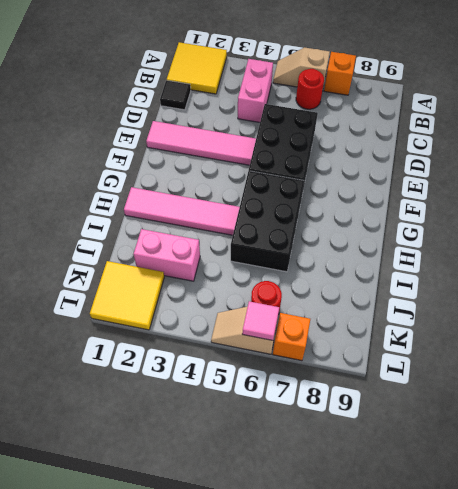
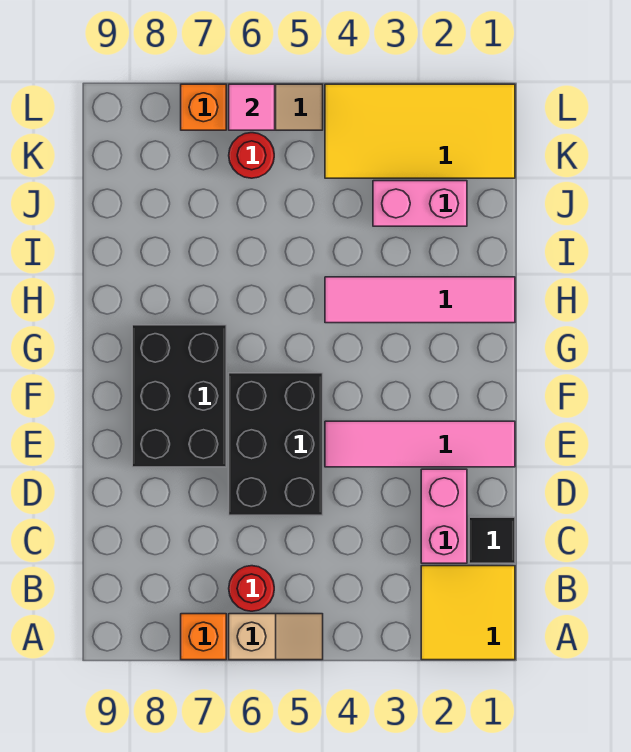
pink brick B4:C4 level 1 -> pink brick C2:D2 level 1
black brick G5:I6 level 1 -> black brick E7:G8 level 1
yellow tile K1:L2 level 1 -> yellow tile K1:L4 level 1

